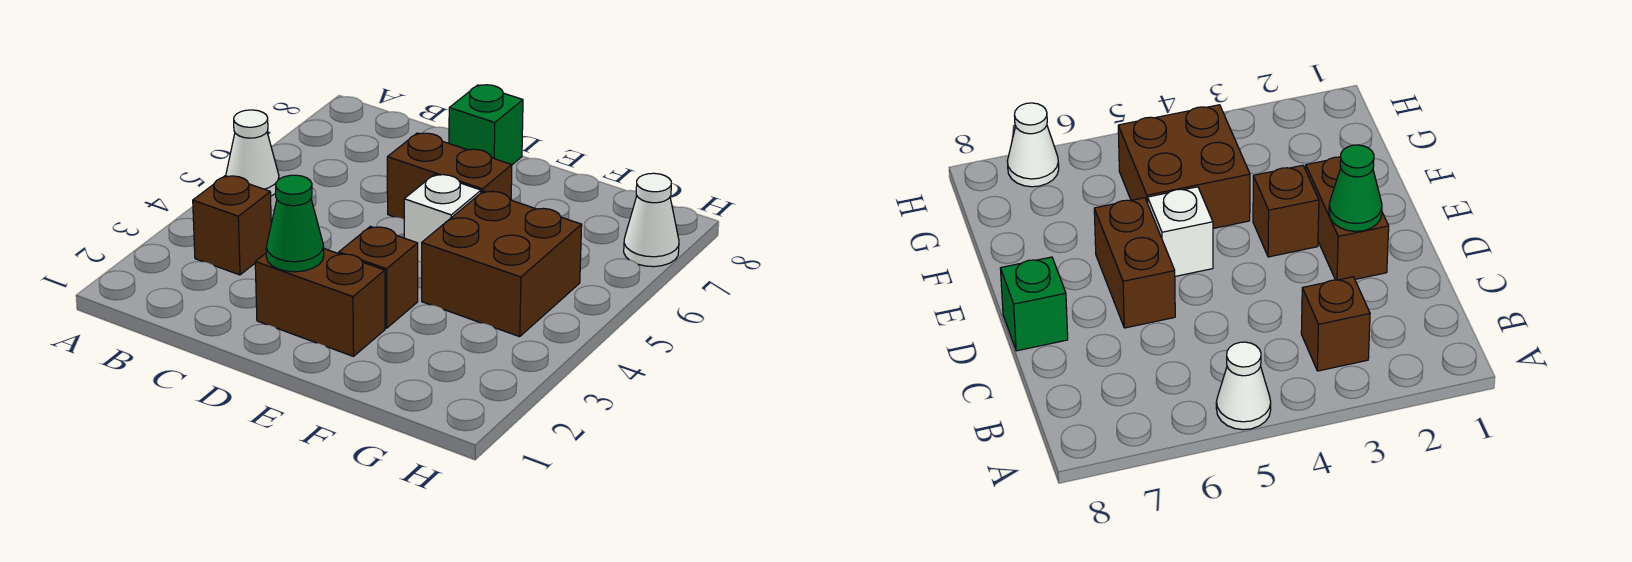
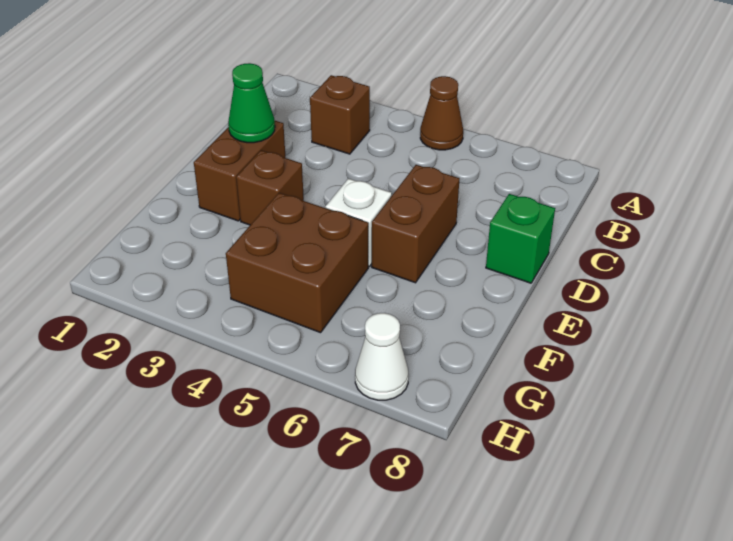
white cone A5 level 1 -> brown cone A5 level 1

